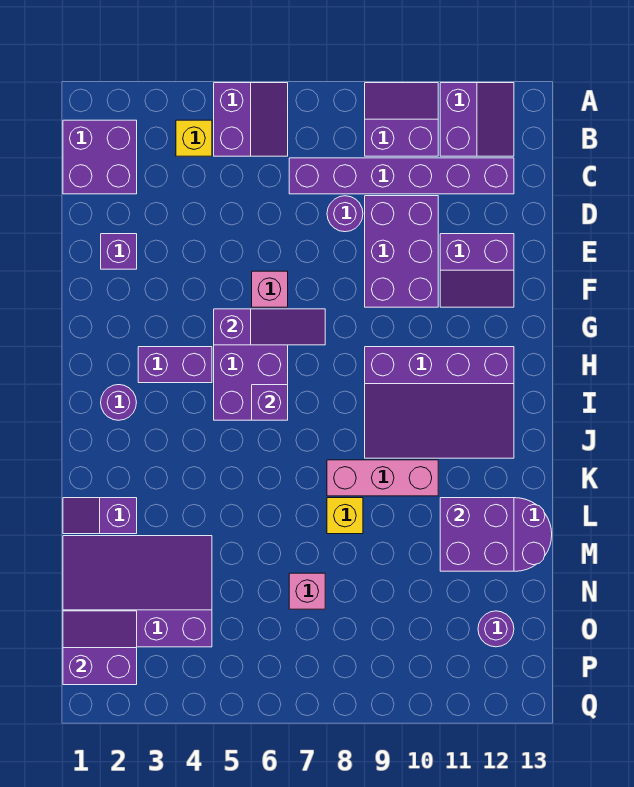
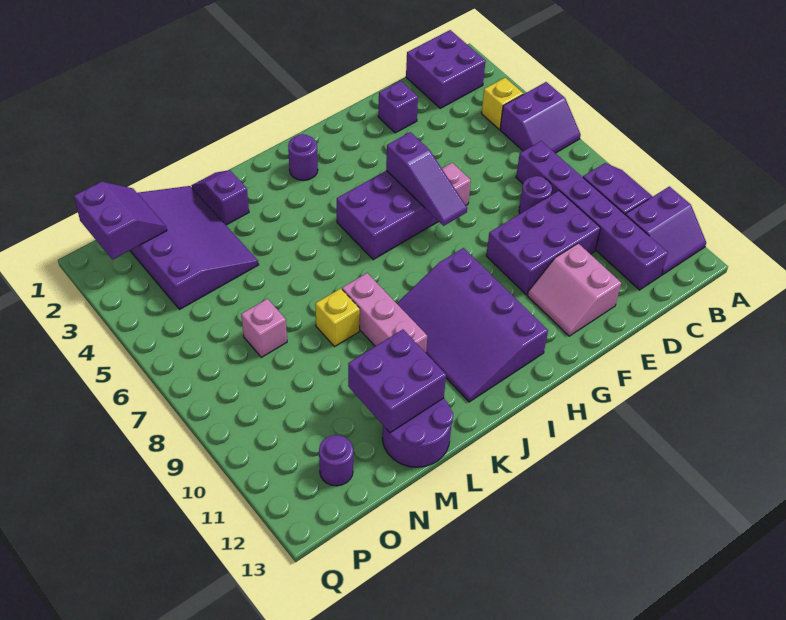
purple slope E11:F12 level 1 top E -> pink slope E11:F12 level 1 top E
purple brick H3:H4 level 1 -> none
purple brick I6 level 2 -> none

